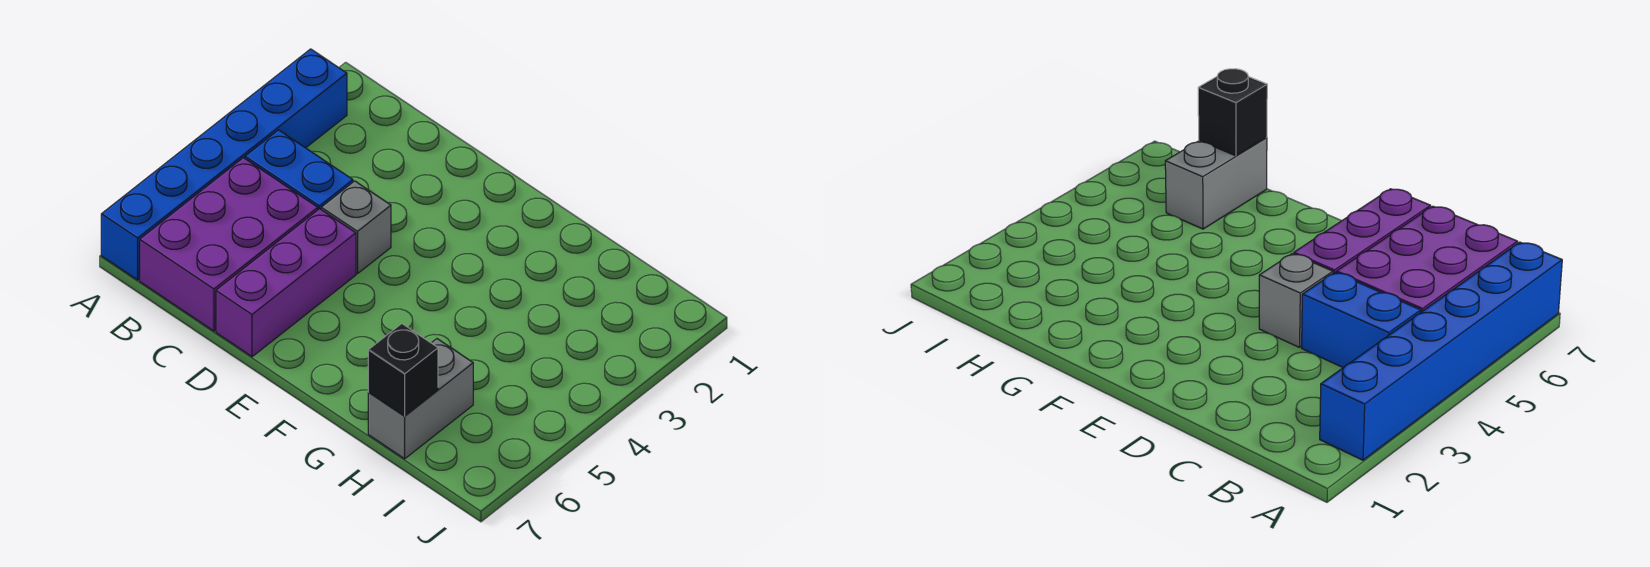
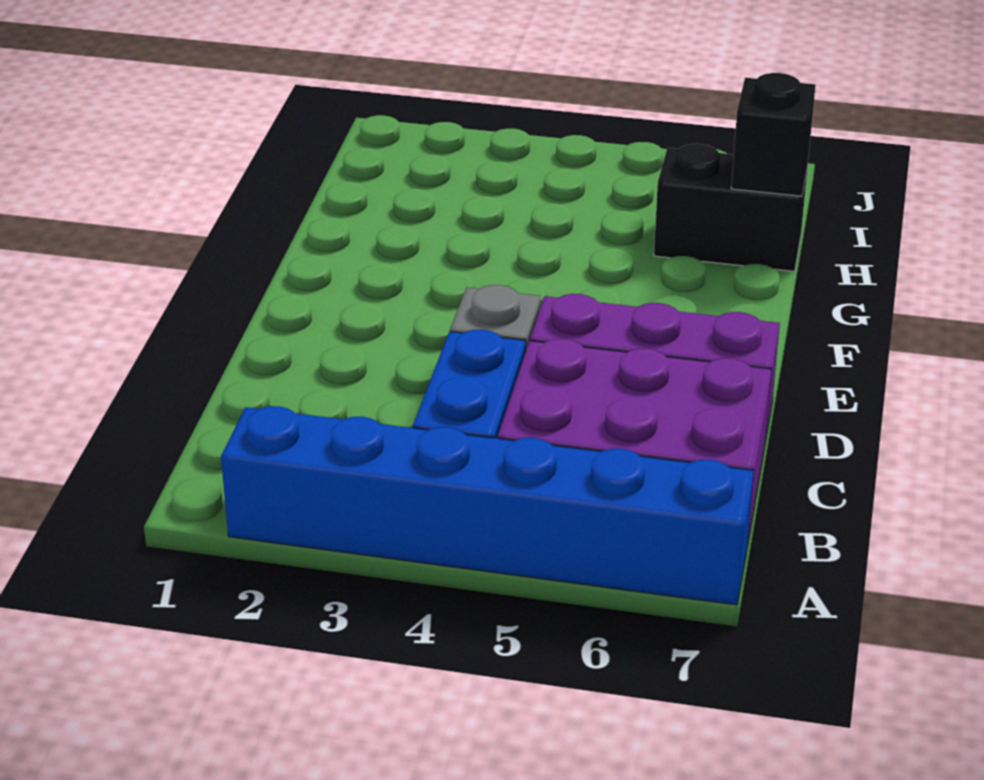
grey brick H6:H7 level 1 -> black brick H6:H7 level 1

